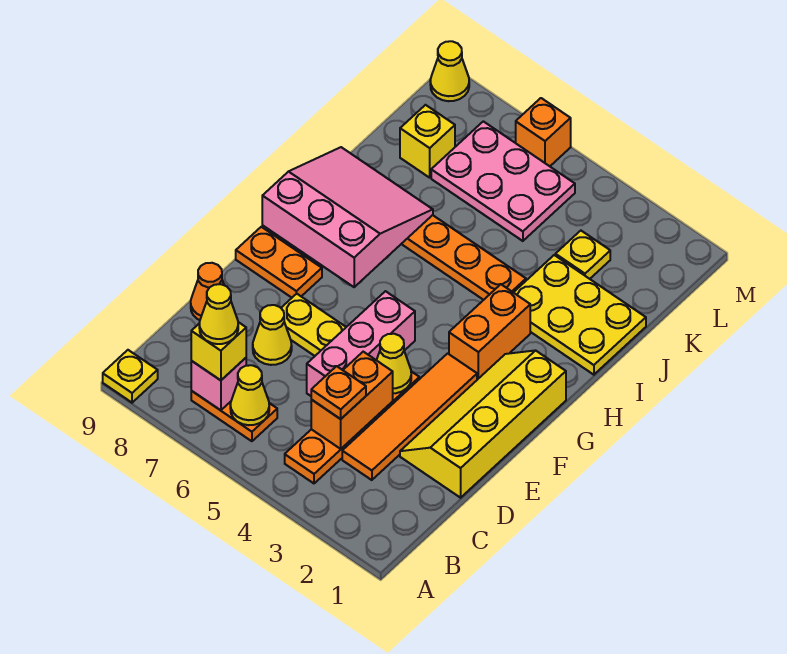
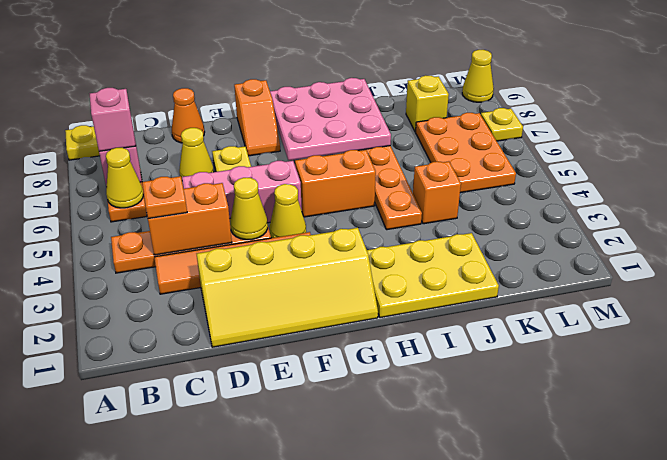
yellow brick B7 level 3 -> pink brick B7 level 3
yellow cone B7 level 4 -> yellow cone F4 level 1
yellow slope D1:G2 level 1 top 1 -> yellow slope D1:G2 level 1 top 2
orange plate F8:F9 level 1 -> orange slope F8:F9 level 1 top 9
orange brick G3:H3 level 1 -> orange brick G5:H5 level 1
pink slope G7:I9 level 2 top G -> pink plate G7:I9 level 2
yellow plate I1:J3 level 1 -> yellow plate H1:J2 level 1
yellow plate K3 level 1 -> yellow plate M7 level 1
pink plate K5:L7 level 1 -> orange plate K5:L7 level 1
orange brick M6 level 1 -> orange brick J4 level 1

